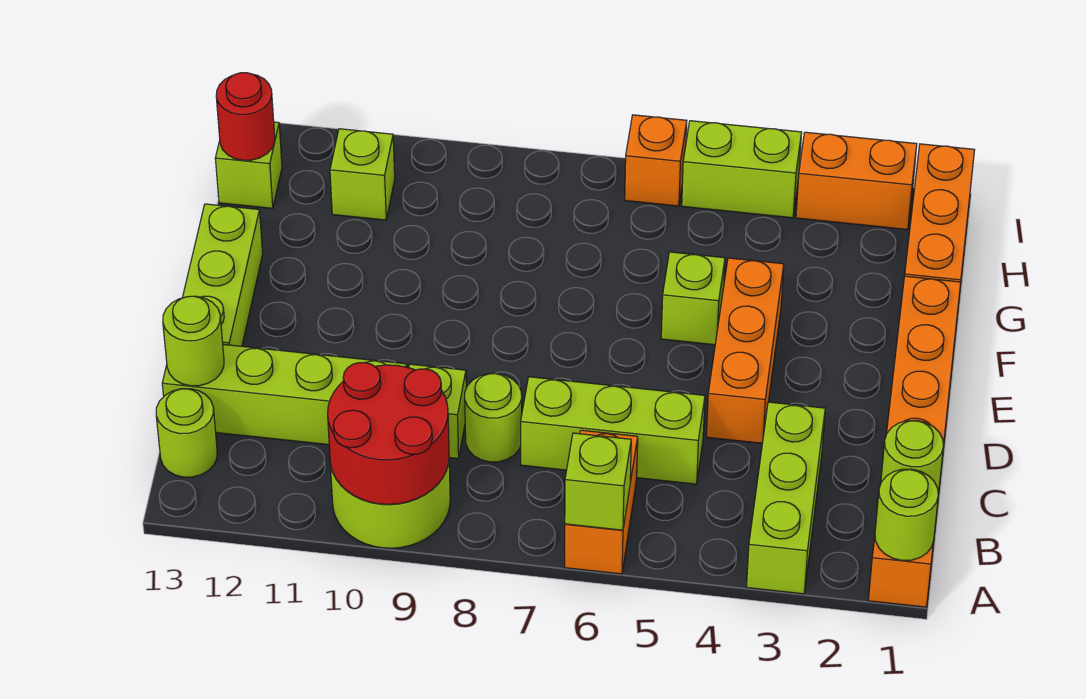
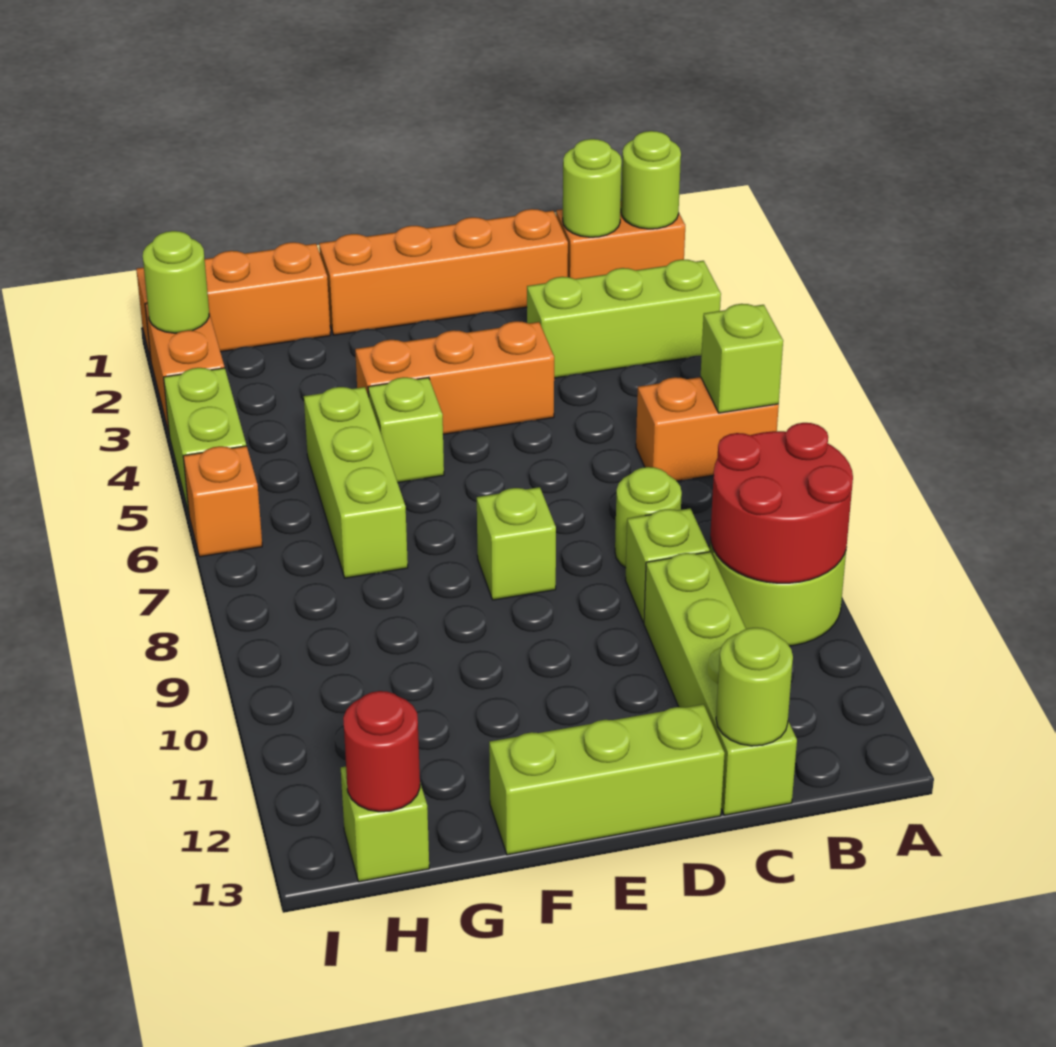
lime round brick B13 level 1 -> lime round brick I2 level 2
lime brick C5:C7 level 1 -> lime brick G5:G7 level 1
lime brick H11 level 1 -> lime brick E8 level 1

